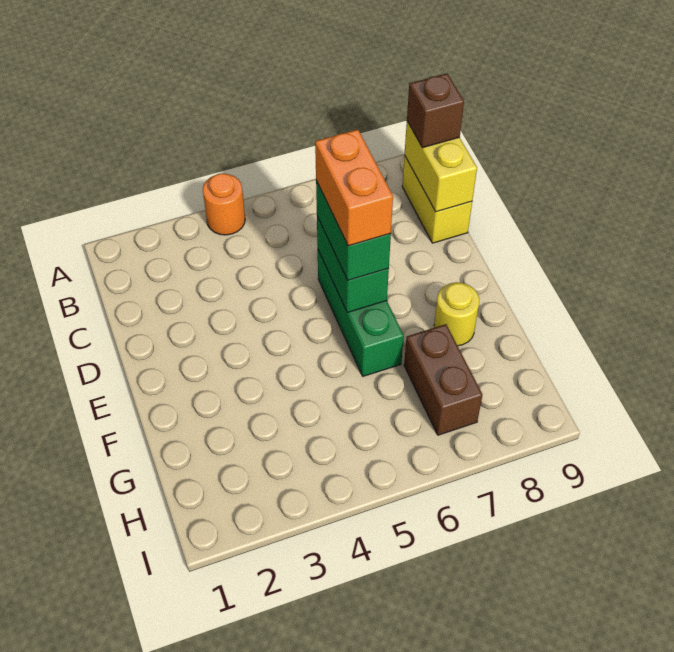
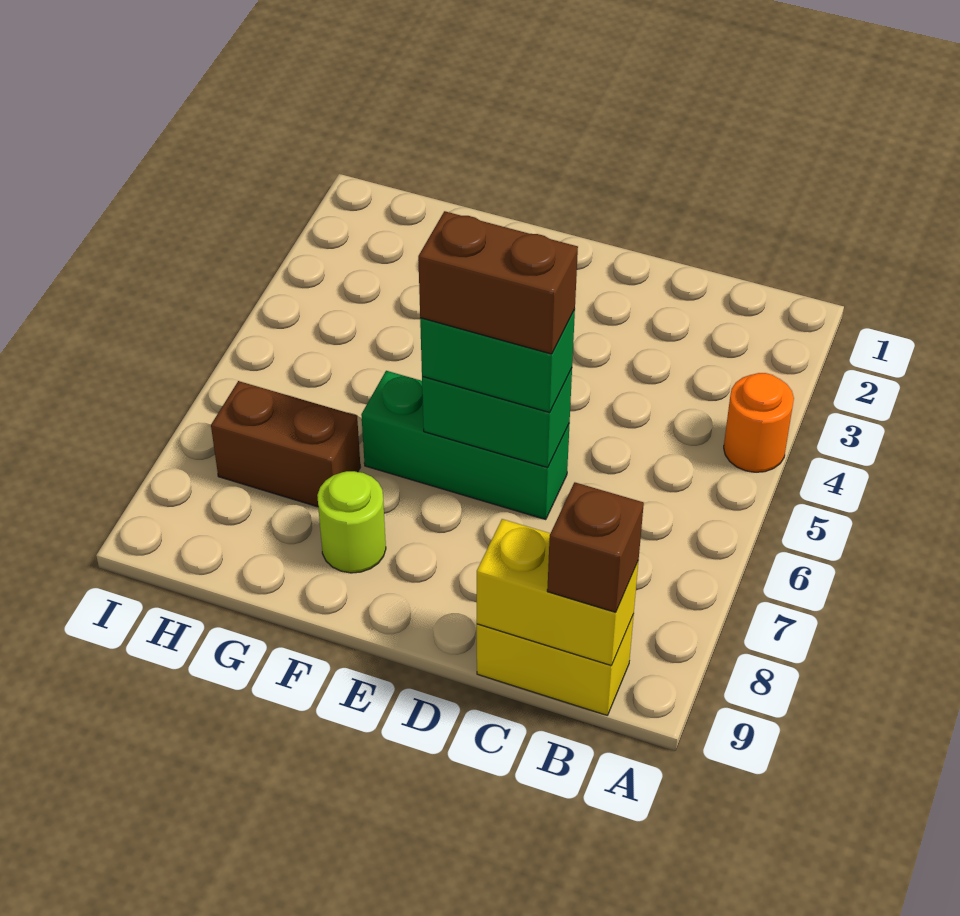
orange brick D6:E6 level 4 -> brown brick D6:E6 level 4
yellow round brick F8 level 1 -> lime round brick F8 level 1

